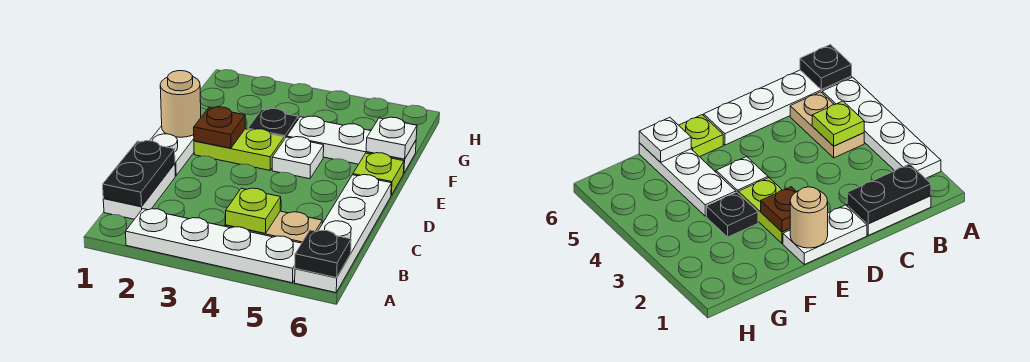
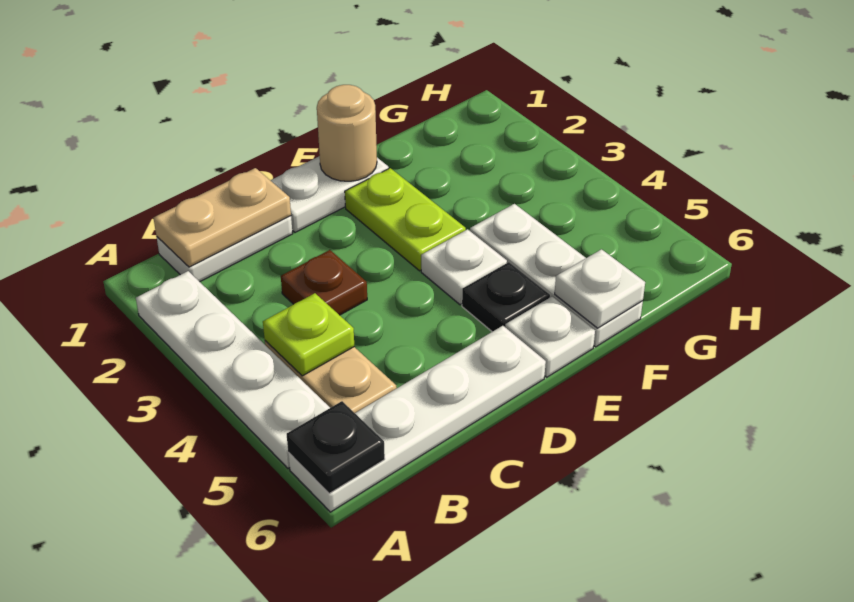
black plate B1:C1 level 2 -> tan plate B1:C1 level 2
brown plate E2 level 2 -> brown plate C3 level 1
lime plate E6 level 1 -> white plate E6 level 1
black plate F3 level 1 -> black plate E5 level 1

